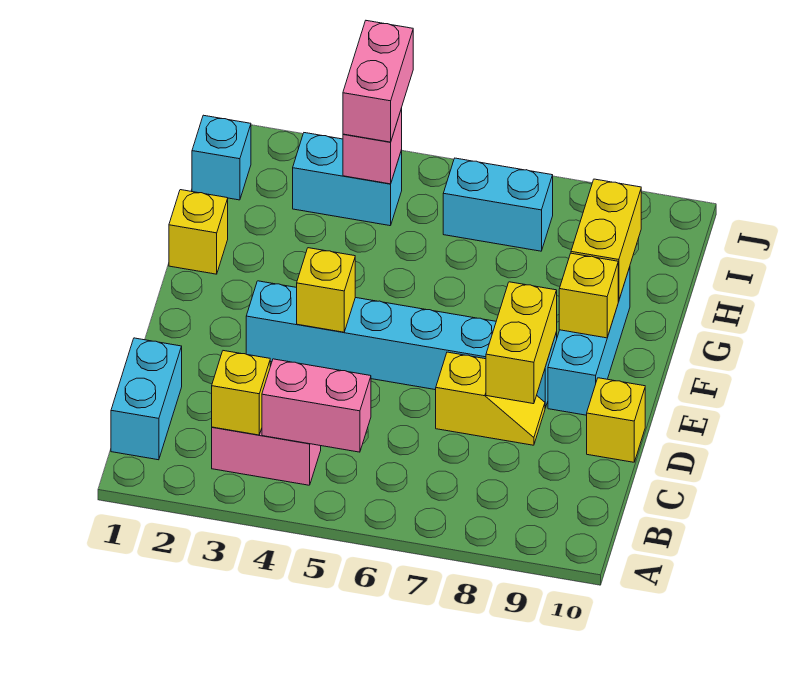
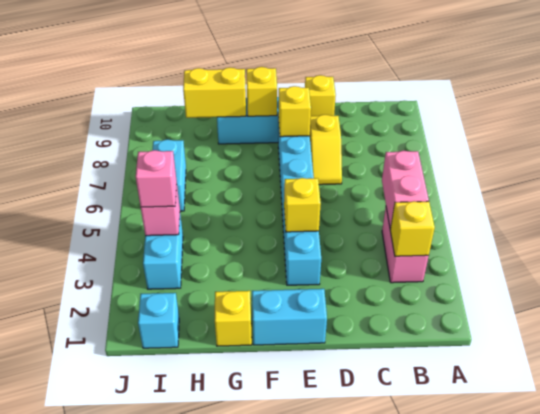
cyan brick B1:C1 level 1 -> cyan brick E1:F1 level 1
yellow slope D7:D8 level 1 top 7 -> yellow slope D7:D8 level 1 top 8
yellow brick D8:E8 level 2 -> yellow brick E8 level 2
pink brick I4:J4 level 3 -> pink brick I4 level 3

